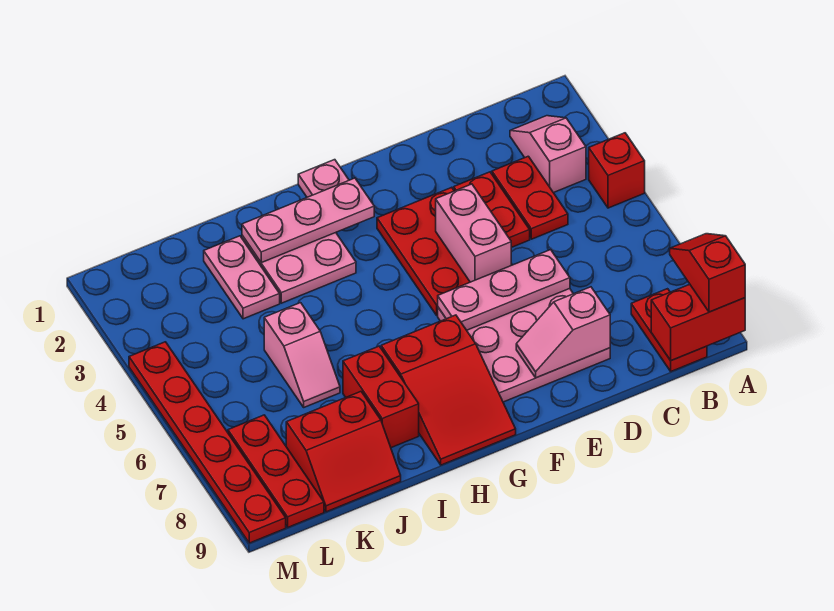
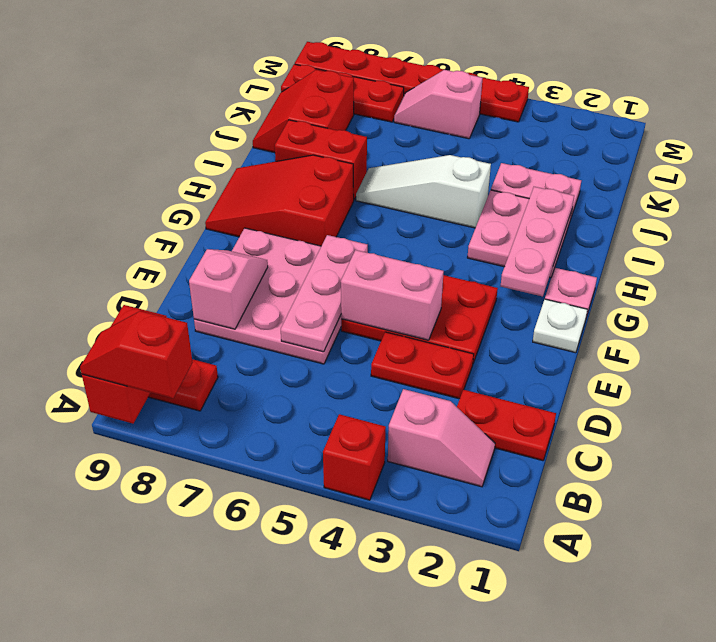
red slope A8:A9 level 3 top 9 -> red slope A8:A9 level 3 top 8
red plate C3:C4 level 1 -> red plate C1:C2 level 1
none -> white plate F1 level 1
none -> white slope I4:I6 level 1 top 4
pink slope J5:J6 level 1 top 5 -> pink slope L5:L6 level 1 top 5

